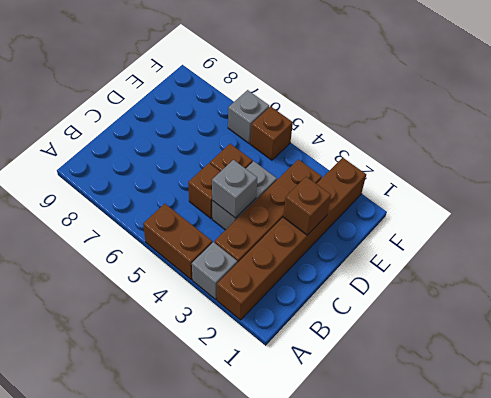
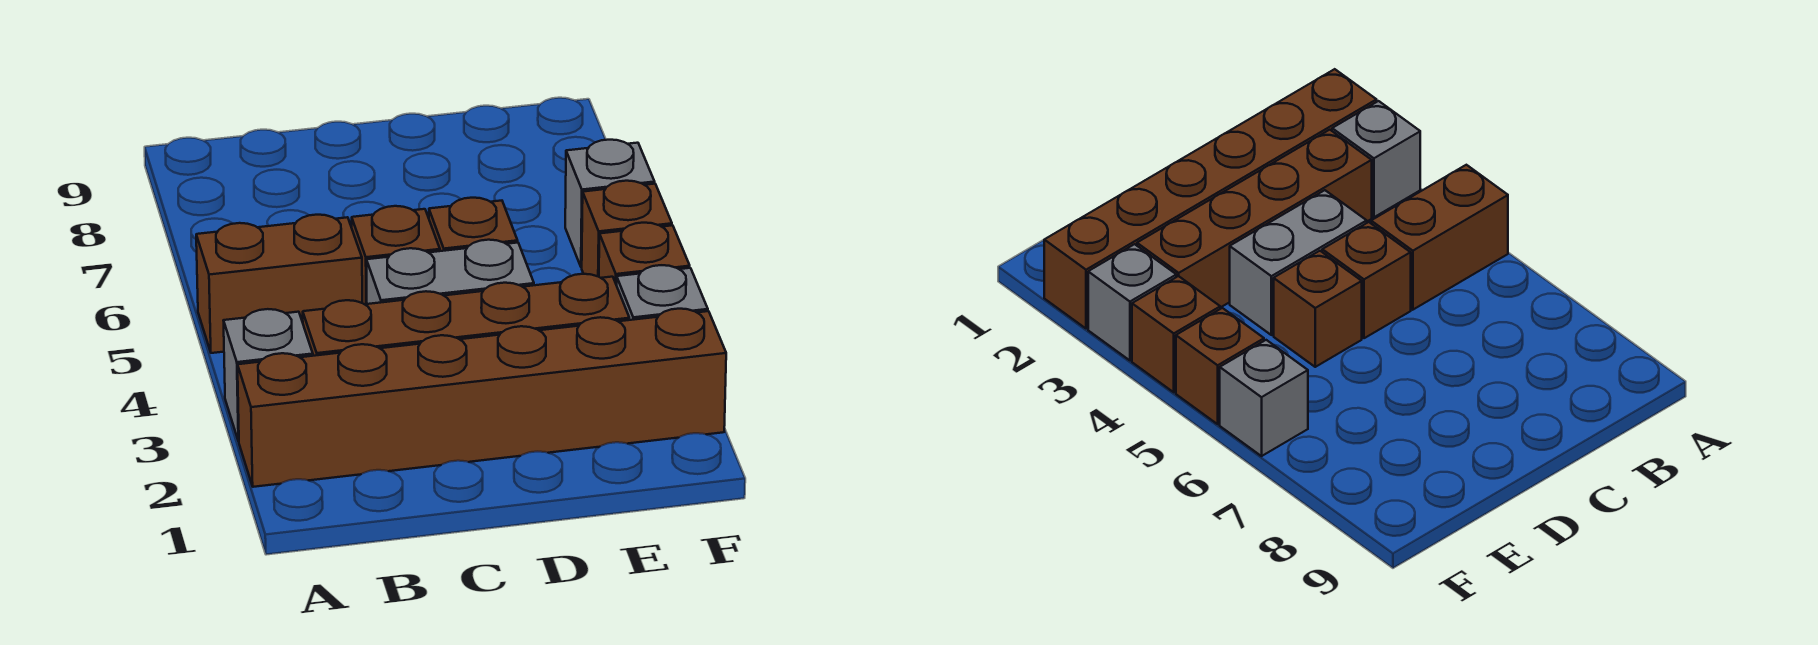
brown brick A4:A5 level 1 -> brown brick A5:B5 level 1
grey brick C4 level 2 -> grey brick F3 level 1
brown brick D2 level 2 -> brown brick F4 level 1

